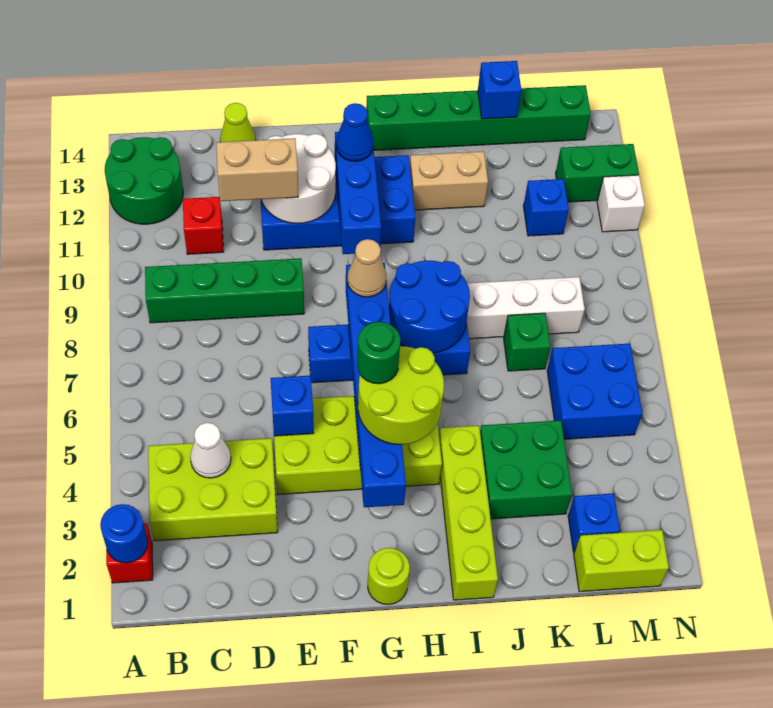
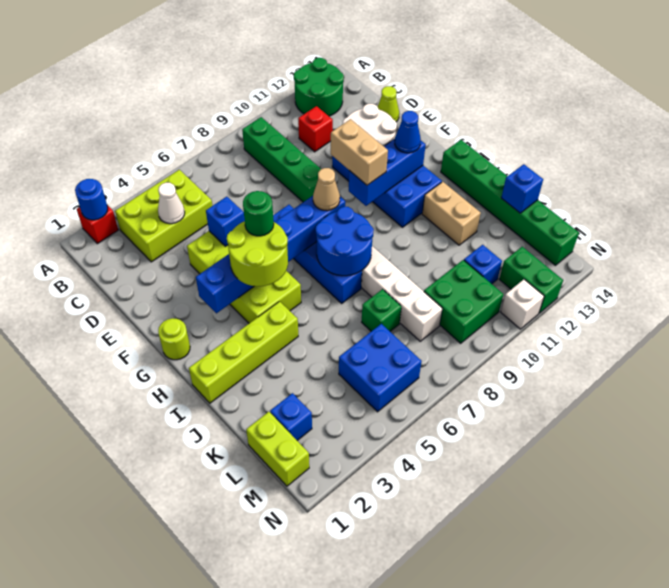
lime brick B3:D4 level 1 -> lime brick B3:C5 level 1
tan brick D11:E11 level 3 -> tan brick F10:G10 level 3
green brick J3:K4 level 1 -> green brick L9:M10 level 1

